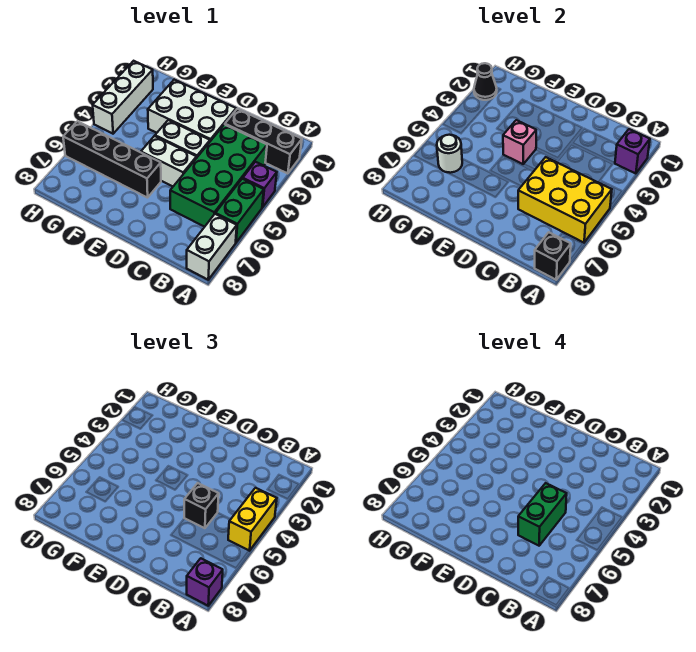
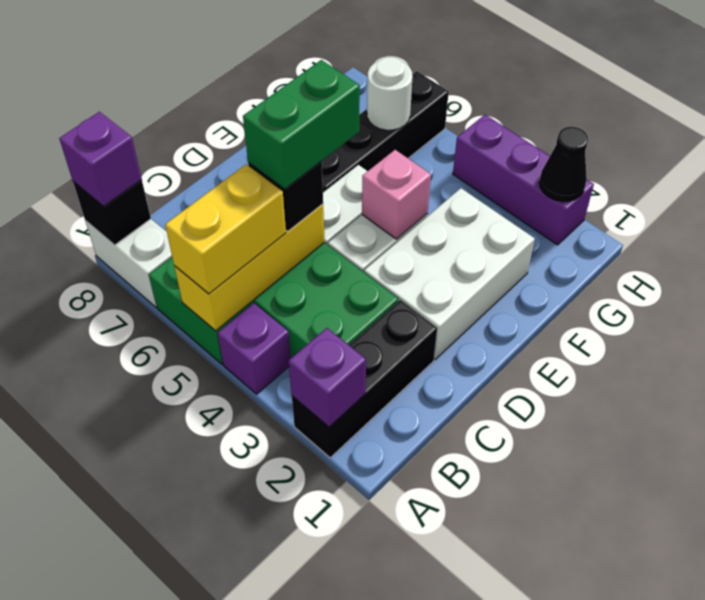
yellow brick A4:A5 level 3 -> yellow brick A5:B5 level 3
yellow brick A5:C6 level 2 -> yellow brick A5:C5 level 2
green brick C5:C6 level 4 -> green brick C5:D5 level 4
white brick H2:H4 level 1 -> purple brick H2:H4 level 1

